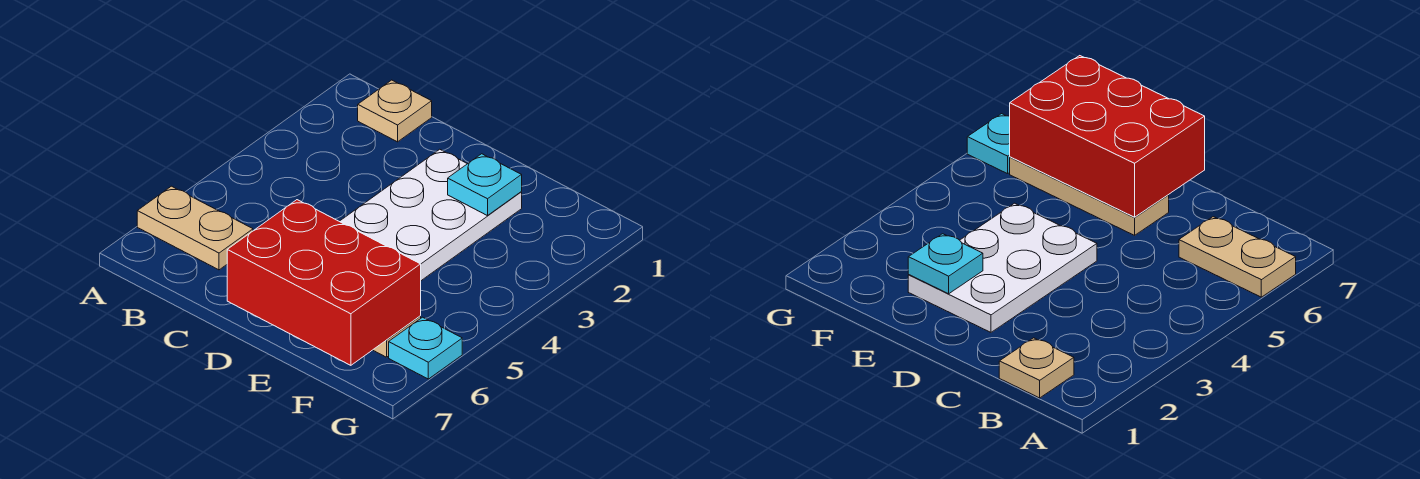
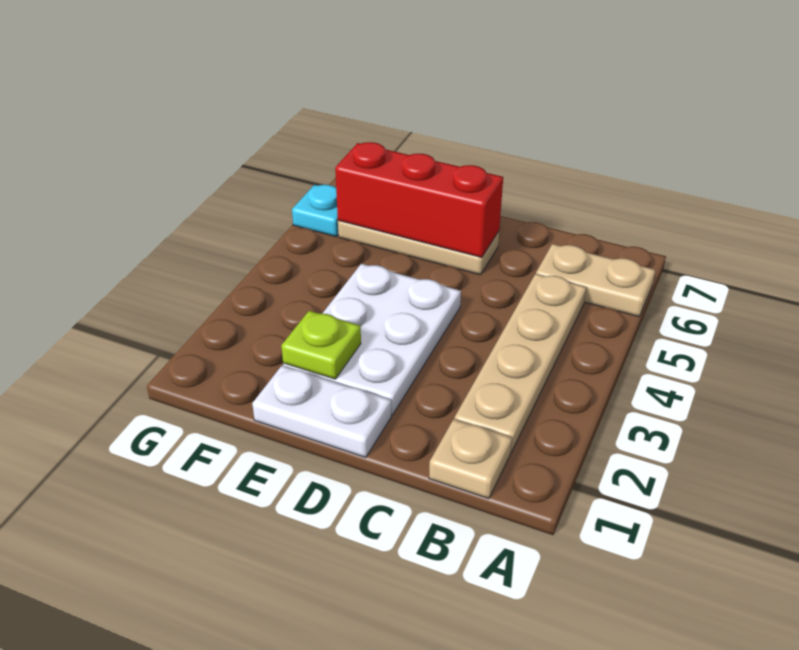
none -> tan plate B2:B5 level 1
none -> white plate D1:E1 level 1
red brick D6:F7 level 2 -> red brick D6:F6 level 2
cyan plate E2 level 2 -> lime plate E2 level 2

